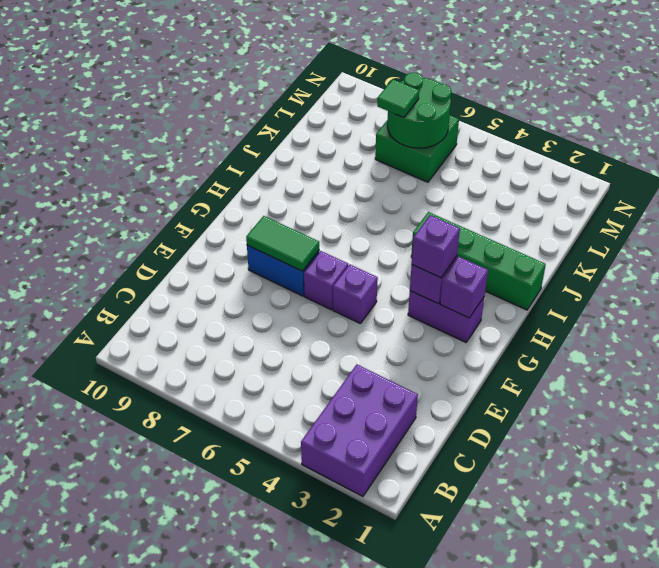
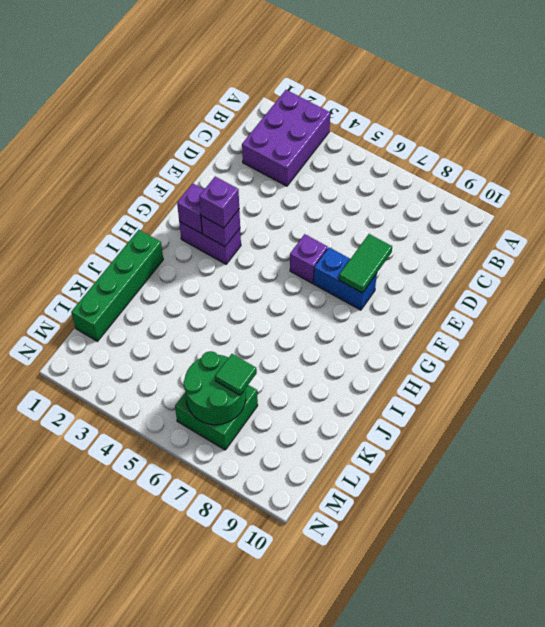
purple brick F5 level 1 -> none
green tile F7:F8 level 2 -> green tile E8:F8 level 2
green brick I1:I4 level 1 -> green brick I1:L1 level 1

